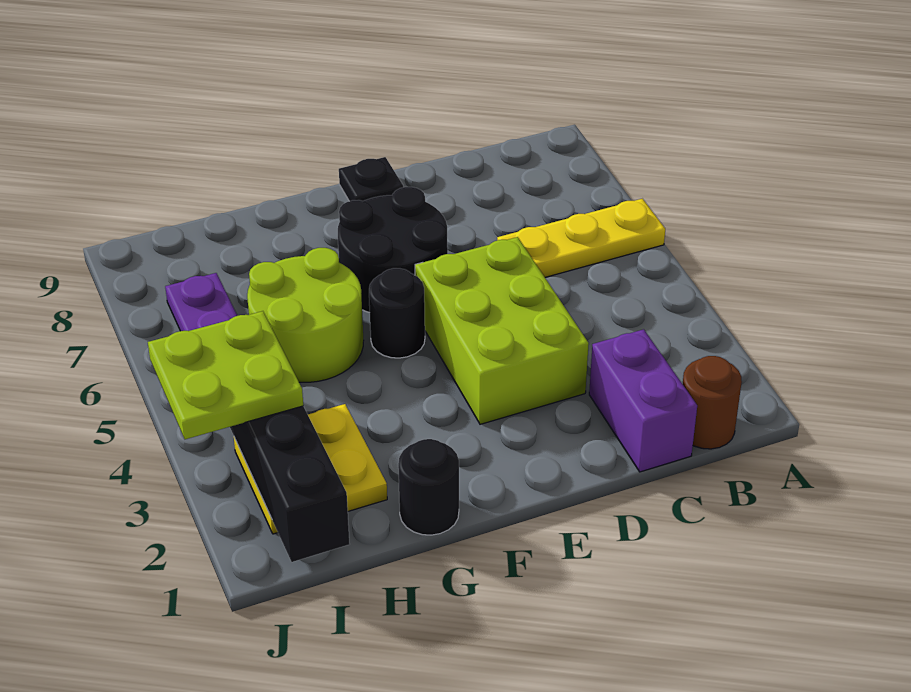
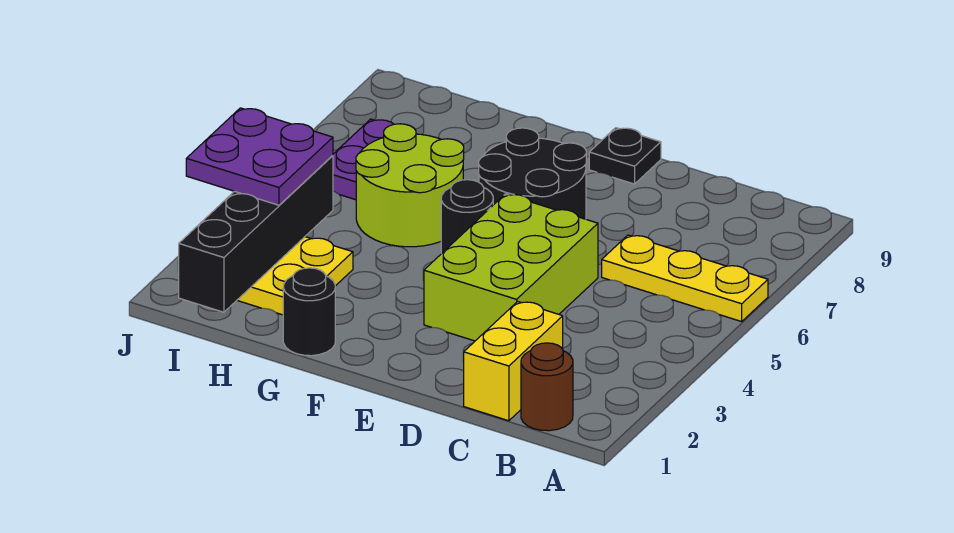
purple brick C1:C2 level 1 -> yellow brick C1:C2 level 1
lime plate I3:J4 level 3 -> purple plate I3:J4 level 3

